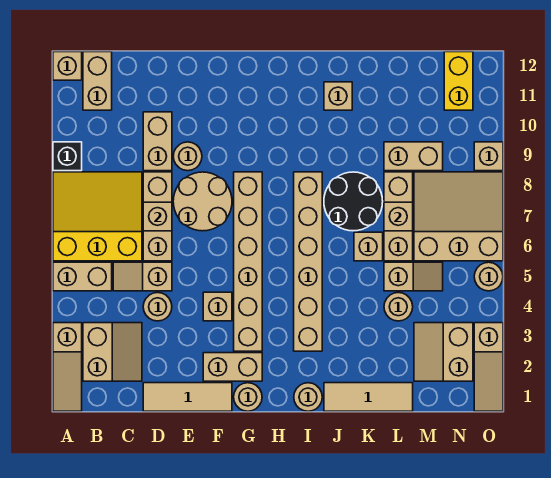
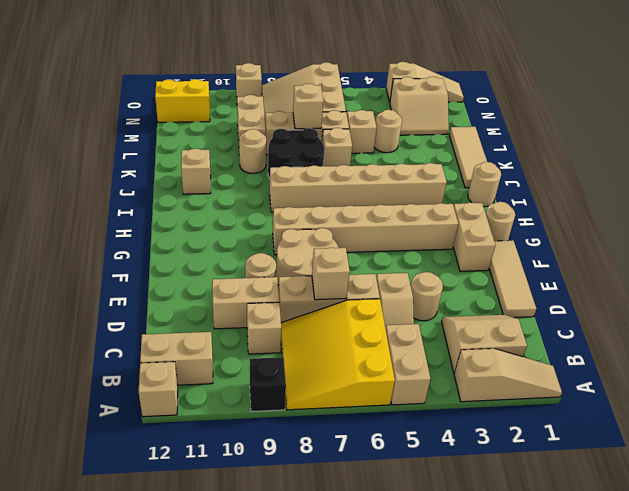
tan brick F4 level 1 -> tan brick C9 level 1
tan round brick O5 level 1 -> tan round brick K9 level 1

